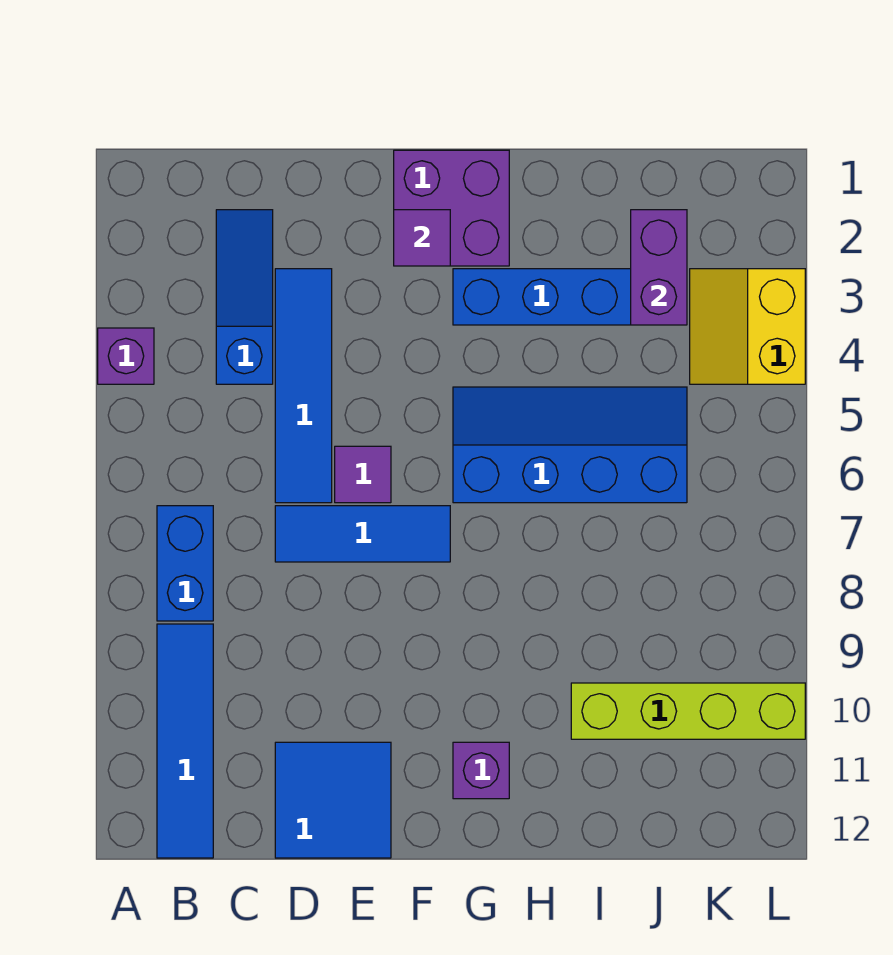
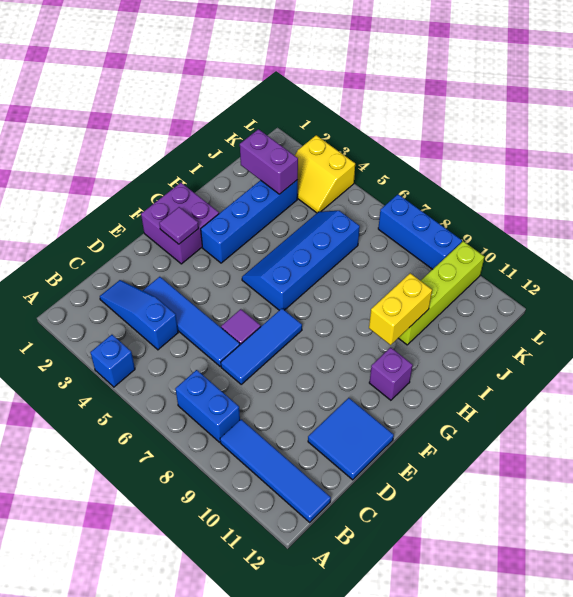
purple brick A4 level 1 -> blue brick A4 level 1
none -> yellow brick H10:I10 level 2
none -> blue brick L7:L9 level 1

